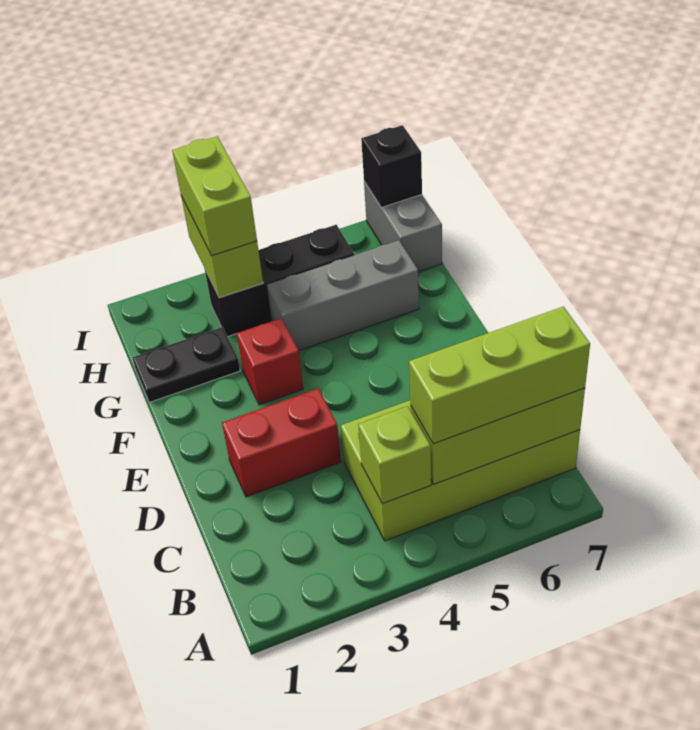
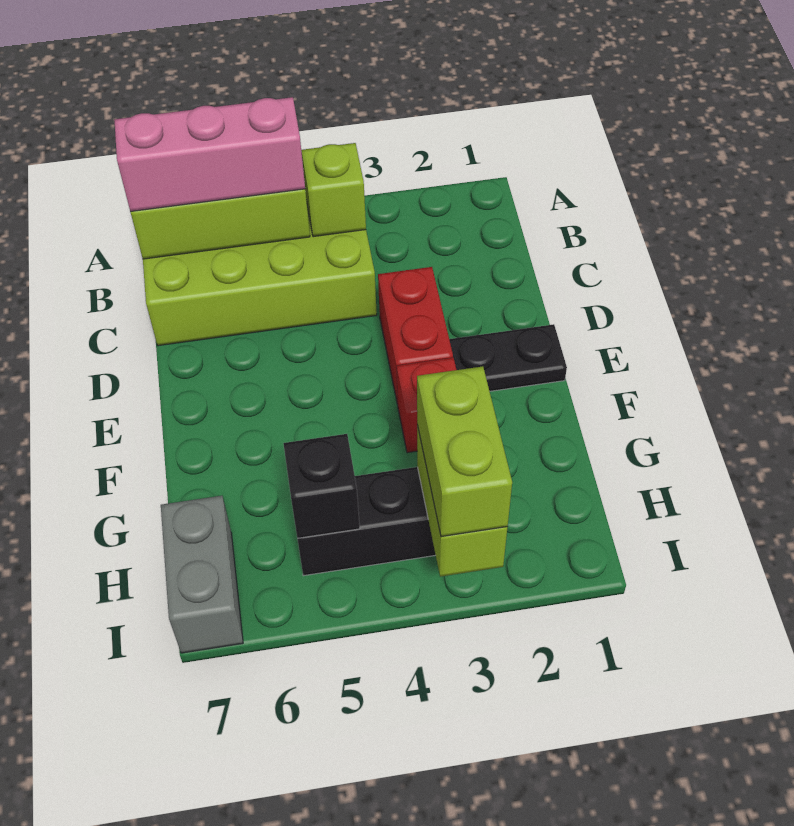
lime brick B5:B7 level 3 -> pink brick B5:B7 level 3
red brick D2:D3 level 1 -> red brick D3:E3 level 1
black plate G1:G2 level 1 -> black plate E1:E2 level 1
grey brick G4:G6 level 1 -> none
black brick I7 level 2 -> black brick H5 level 2

